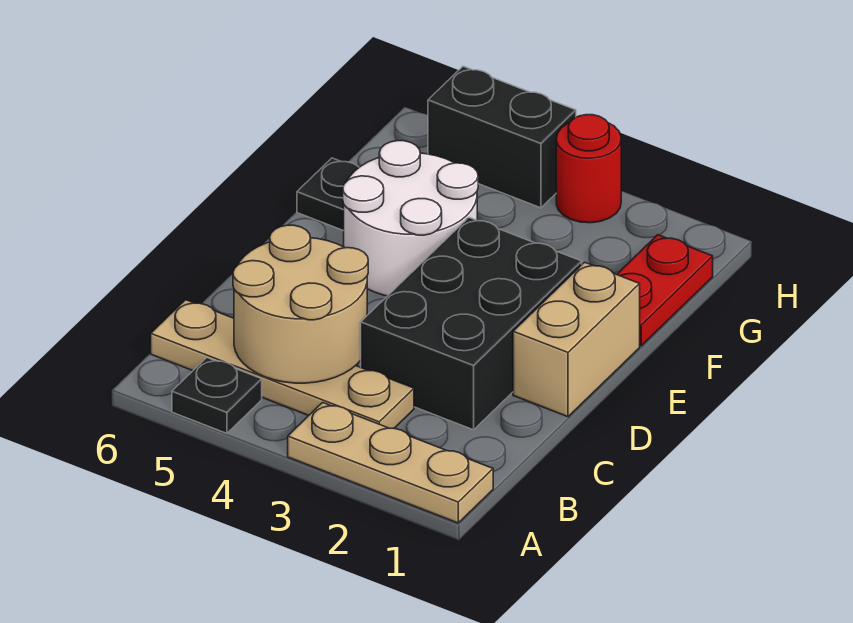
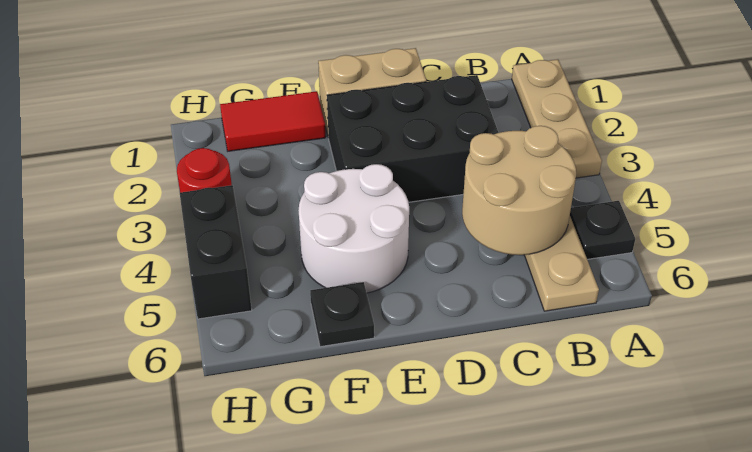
red plate F1:G1 level 1 -> red tile F1:G1 level 1

